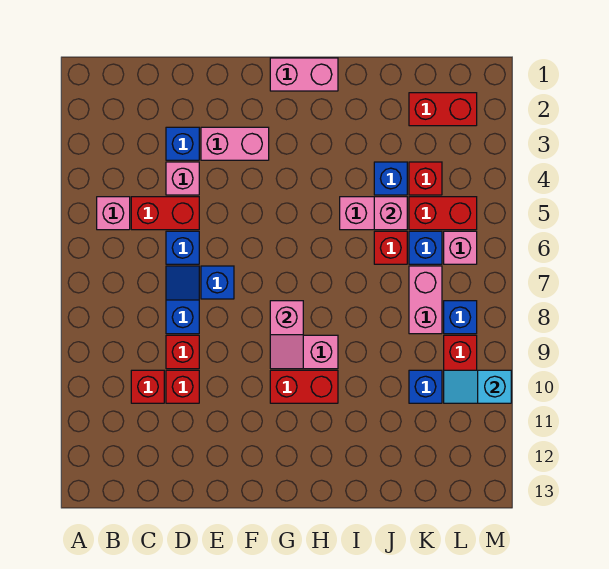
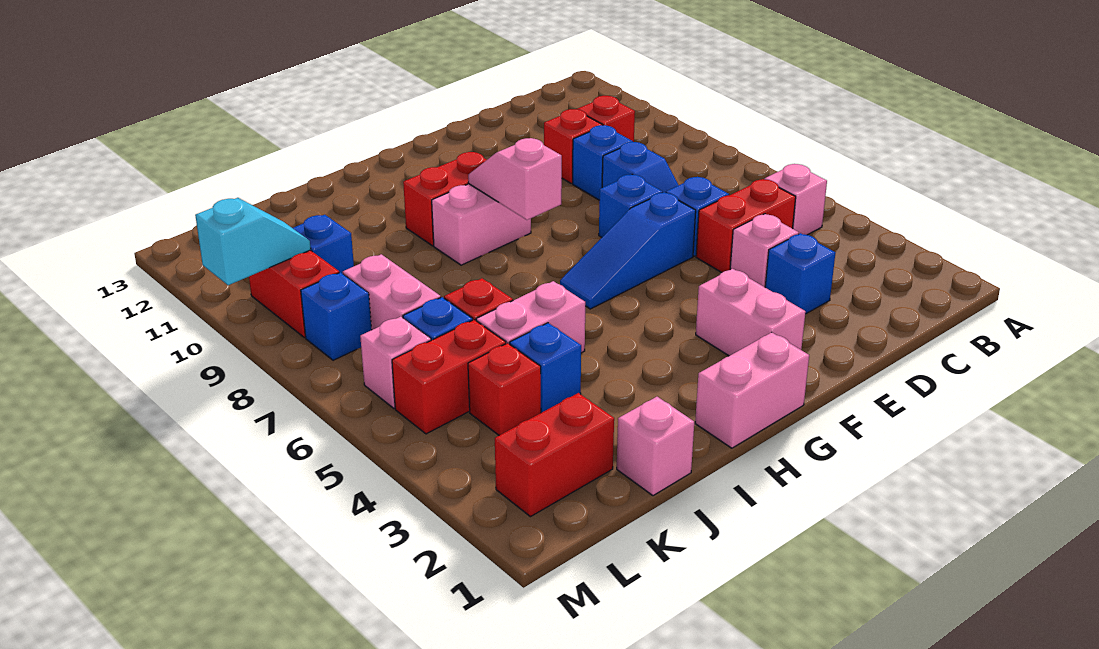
red brick D9 level 1 -> blue brick D9 level 1
pink brick E3:F3 level 1 -> pink brick F2:F3 level 1
none -> blue slope E6:G6 level 1 top E
pink brick J5 level 2 -> pink brick J1 level 1

